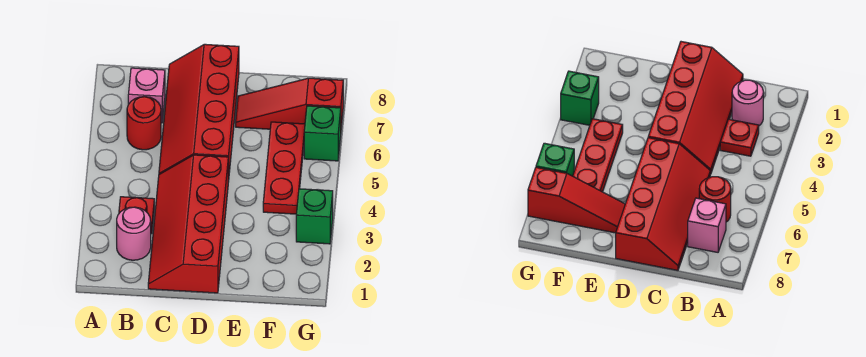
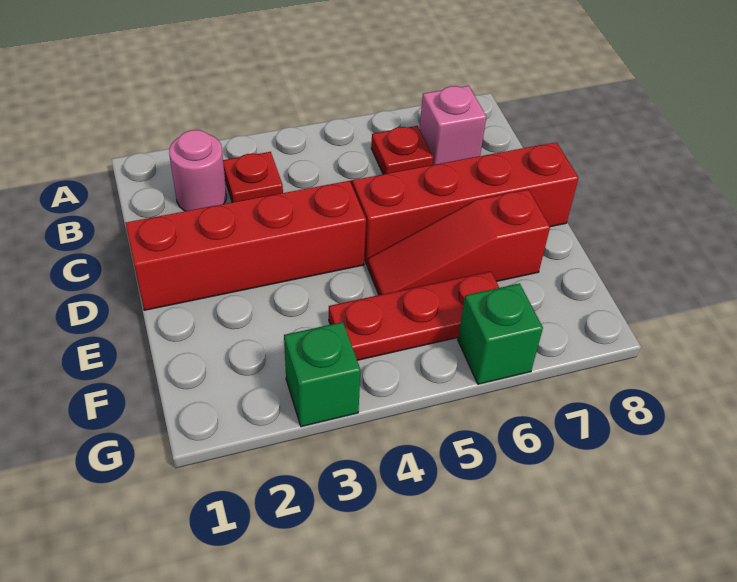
red round brick B6 level 1 -> red plate B6 level 1
red slope E7:G7 level 1 top G -> red slope E5:E7 level 1 top 7

